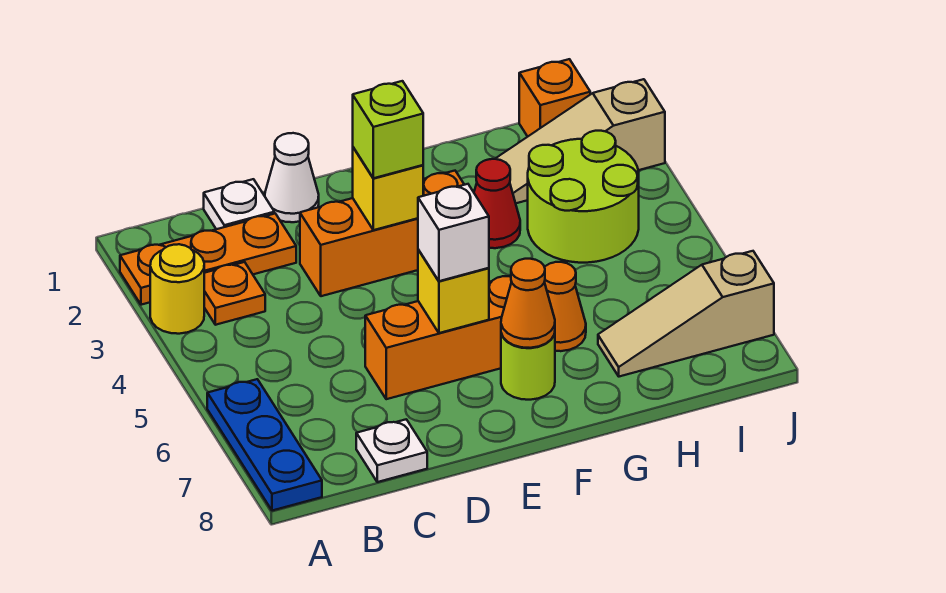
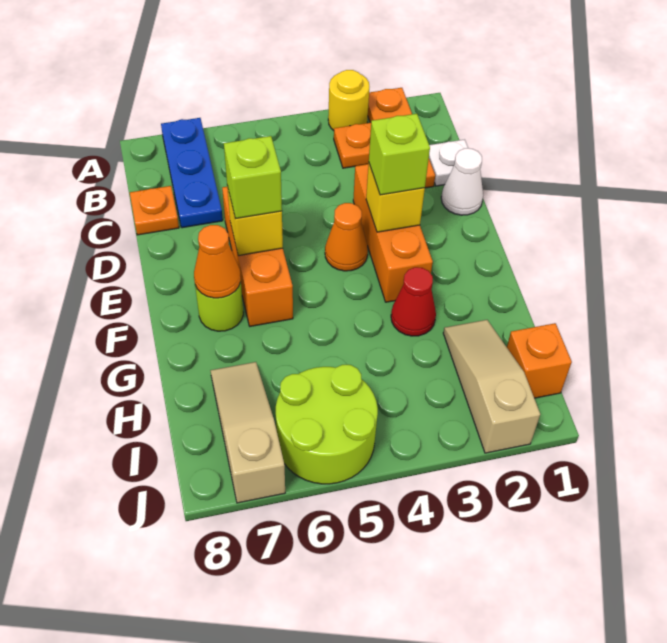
blue plate A6:A8 level 1 -> blue plate A7:C7 level 1
white plate C8 level 1 -> orange plate C8 level 1
white brick E6 level 3 -> lime brick E6 level 3
orange cone G6 level 1 -> orange cone E4 level 1
lime round brick H3:I4 level 1 -> lime round brick I5:J6 level 1

